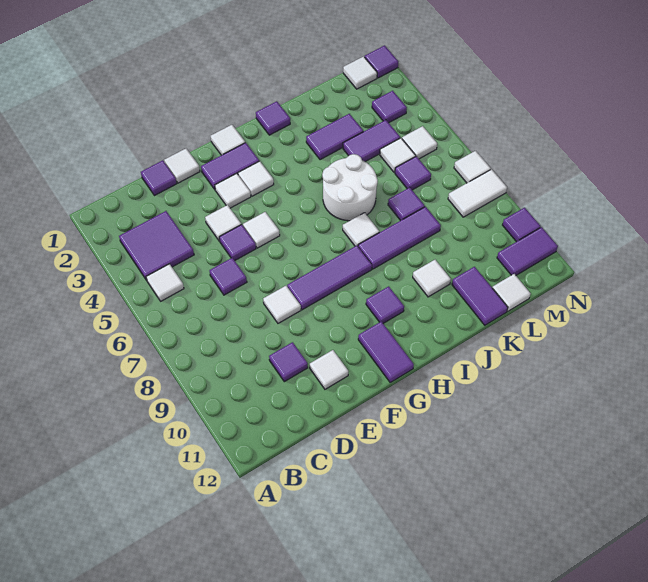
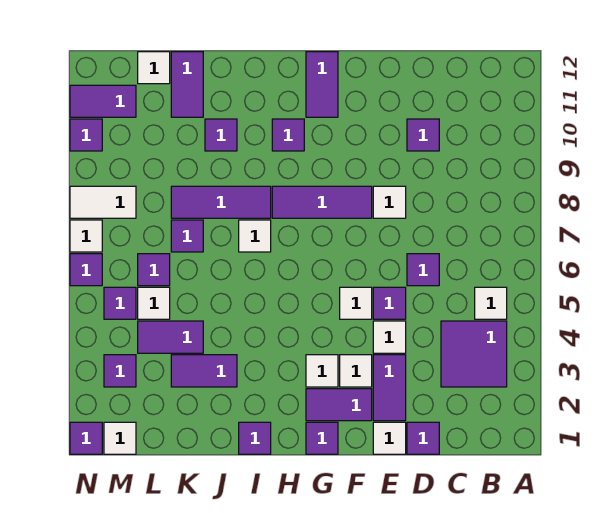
none -> purple tile E2:E3 level 1
white tile E11 level 1 -> none
white tile G1 level 1 -> purple tile G1 level 1
white round brick I5:J6 level 1 -> none
white tile J10 level 1 -> purple tile J10 level 1
white tile M5 level 1 -> purple tile M5 level 1
none -> purple tile N6 level 1

